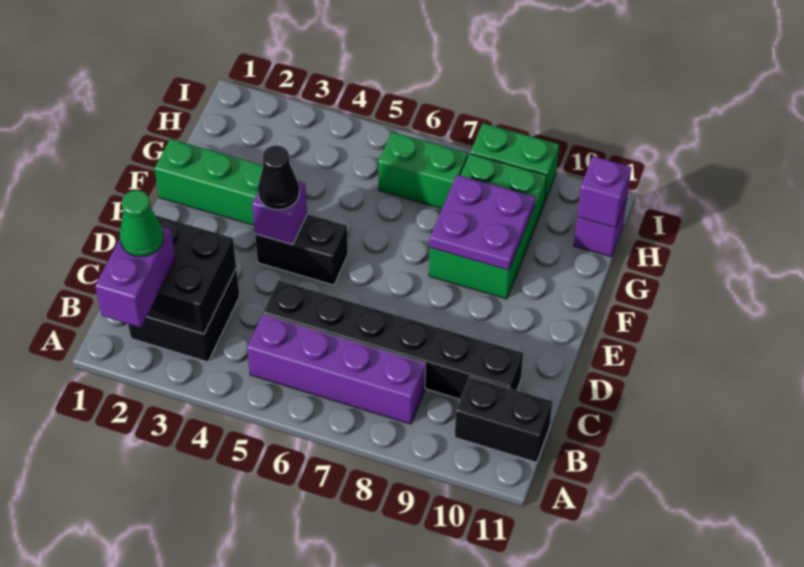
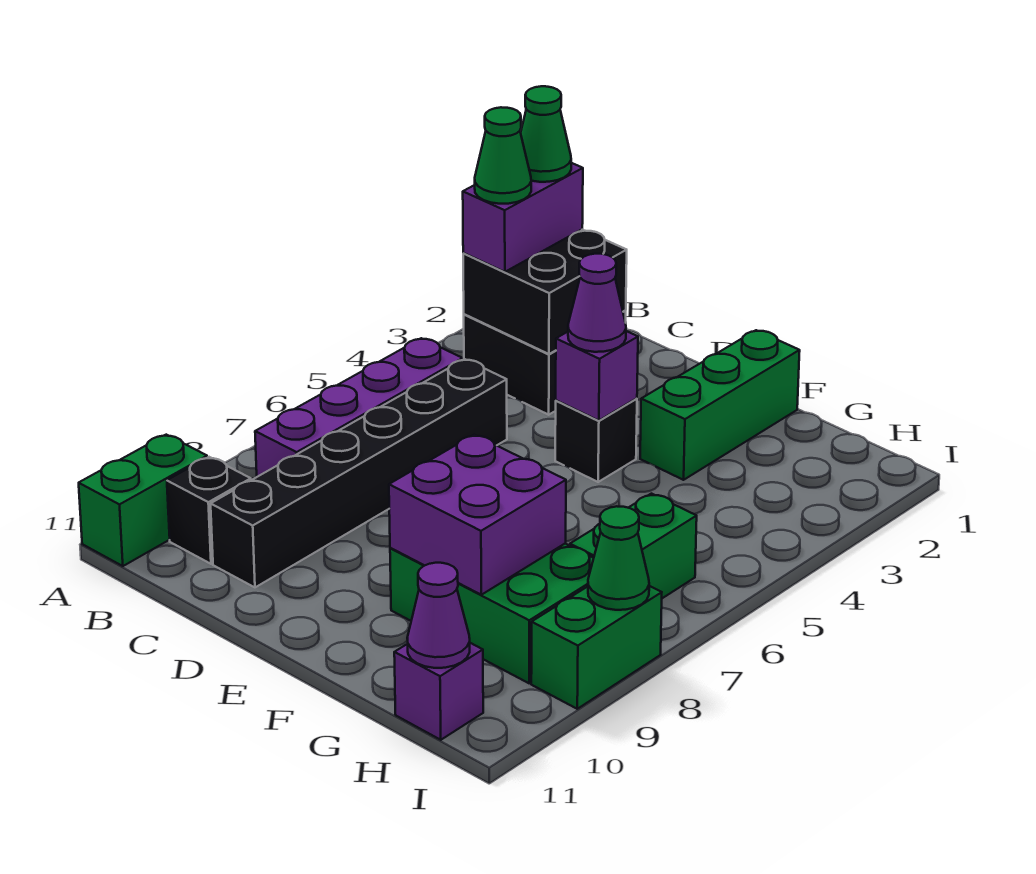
purple brick A2:B2 level 3 -> purple brick B2:B3 level 3
none -> green brick A10:A11 level 1
none -> green cone B3 level 4
black brick B10:B11 level 1 -> black brick B10 level 1
black brick E4:E5 level 1 -> black brick E4 level 1
black cone E4 level 3 -> purple cone E4 level 3
purple plate F8:G9 level 2 -> purple brick F8:G9 level 2
purple brick H11 level 2 -> purple cone H11 level 2
none -> green cone I8 level 2

